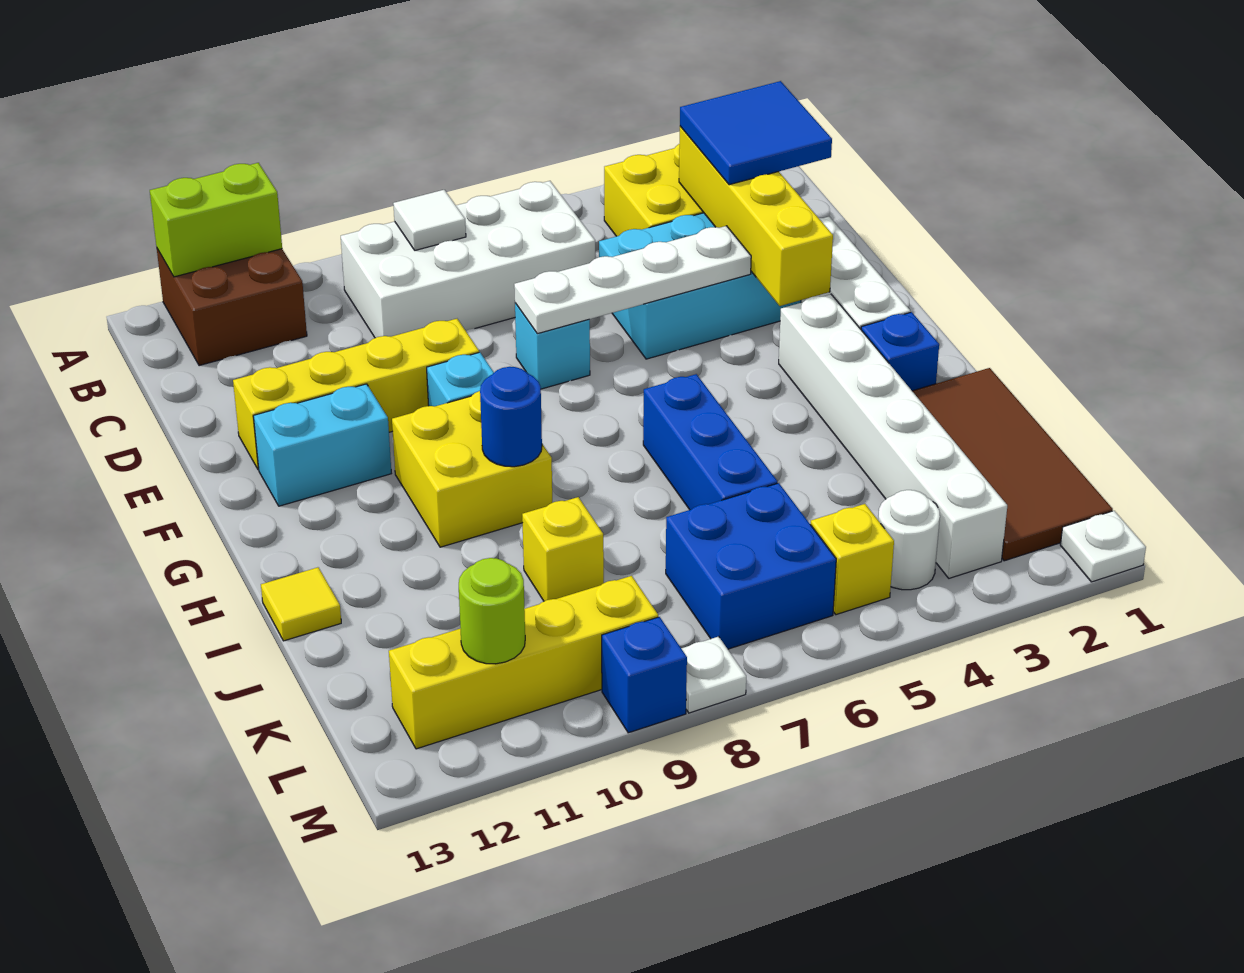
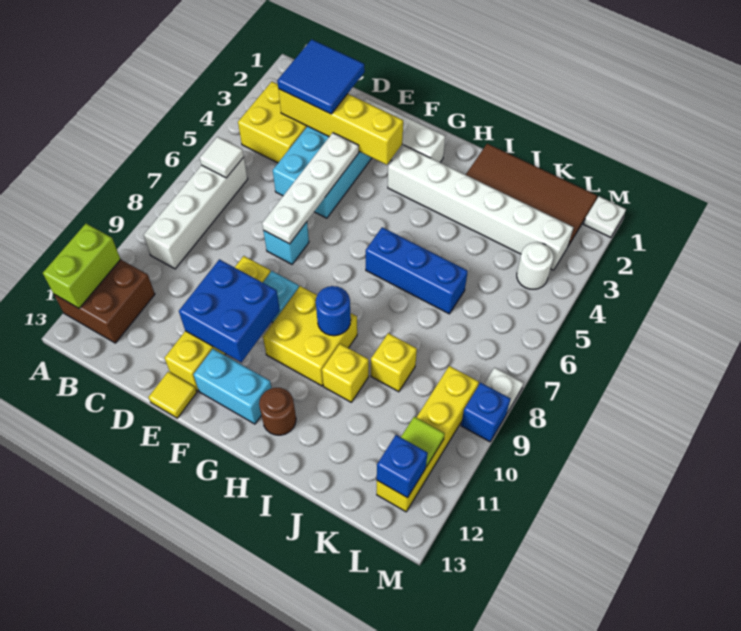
white brick B6:C9 level 1 -> white brick B6:B9 level 1
white tile B8 level 2 -> white tile B6 level 2
cyan brick F11:F12 level 1 -> cyan brick F12:G12 level 1
blue brick H2 level 1 -> blue brick L12 level 2
none -> brown round brick H12 level 1
yellow tile I13 level 1 -> yellow tile E13 level 1
blue brick K6:L7 level 1 -> blue brick E10:F11 level 2
yellow brick L5 level 1 -> yellow brick I10 level 1
lime round brick L11 level 2 -> lime tile L11 level 2

